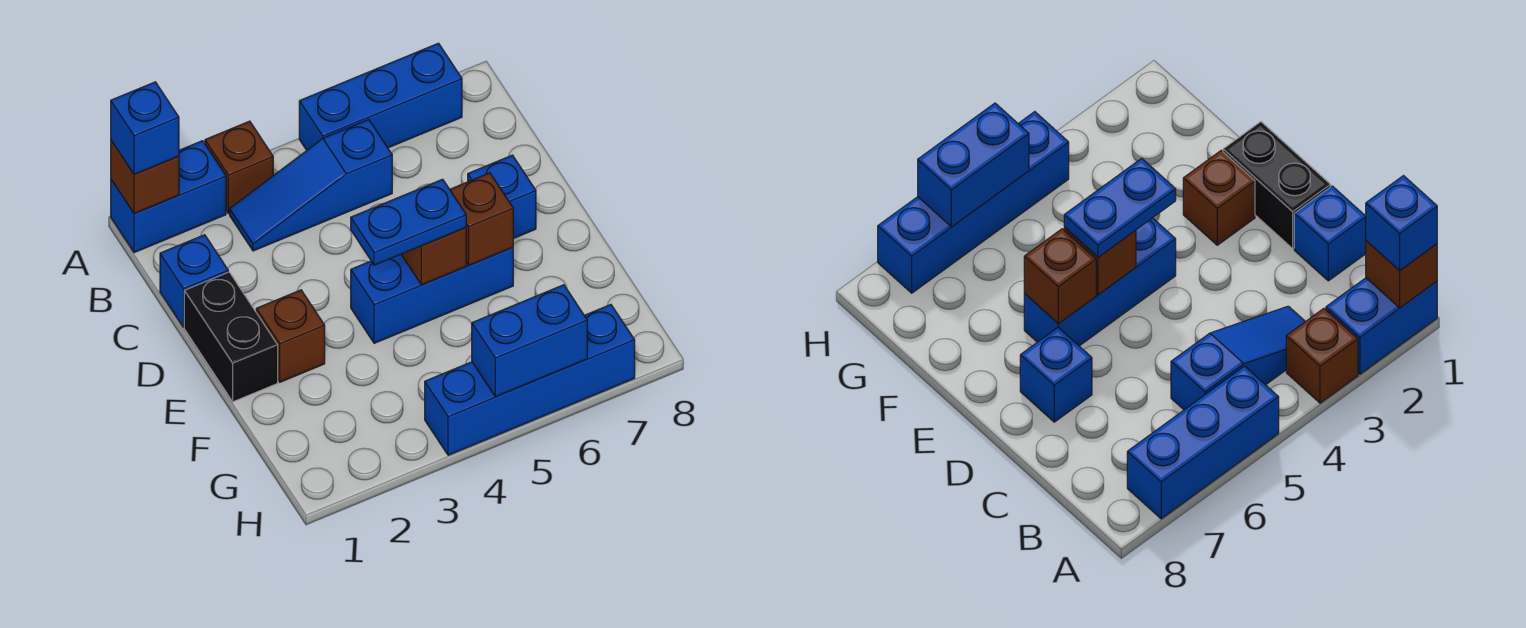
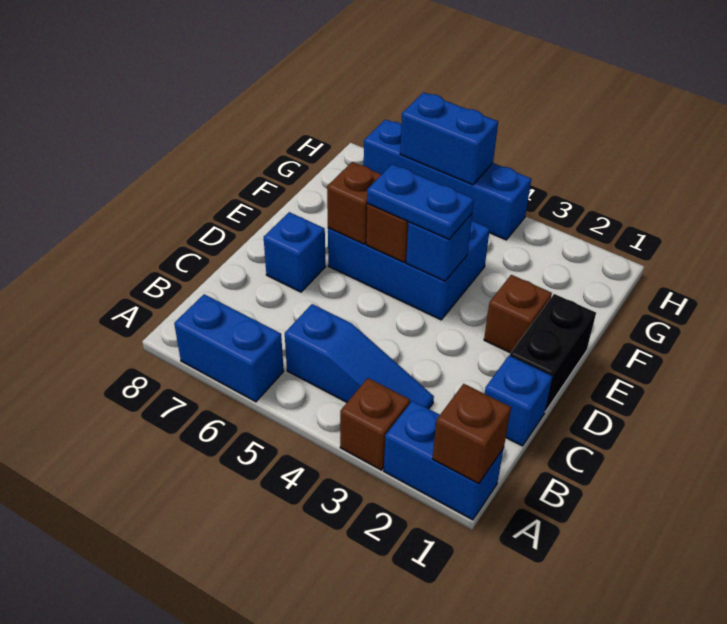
blue brick A1 level 3 -> blue brick E4 level 2
blue brick A5:A7 level 1 -> blue brick A6:A7 level 1
blue brick E4:E6 level 1 -> blue brick E4:F6 level 1

